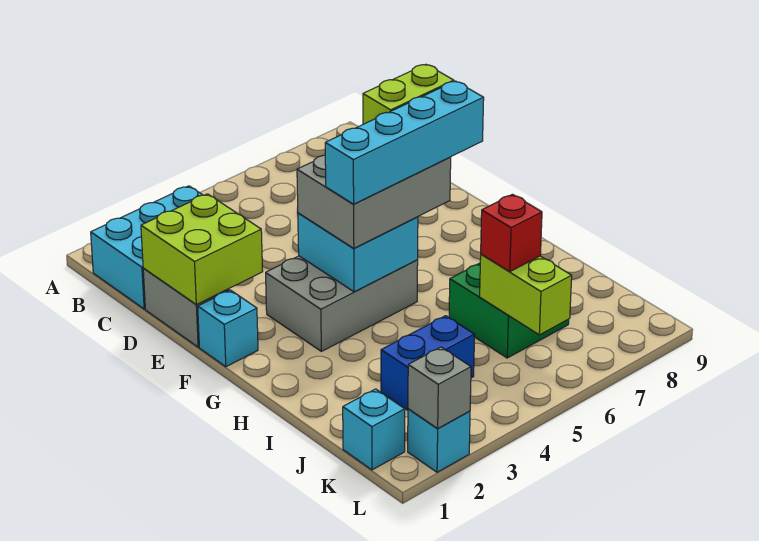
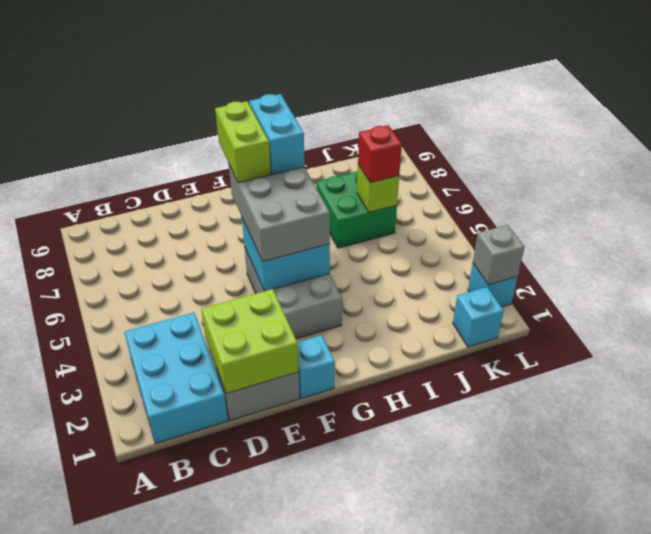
cyan brick G4:G7 level 4 -> cyan brick G6:G7 level 4
blue brick J3:J4 level 1 -> none
lime brick J6:K6 level 2 -> lime brick J6 level 2

